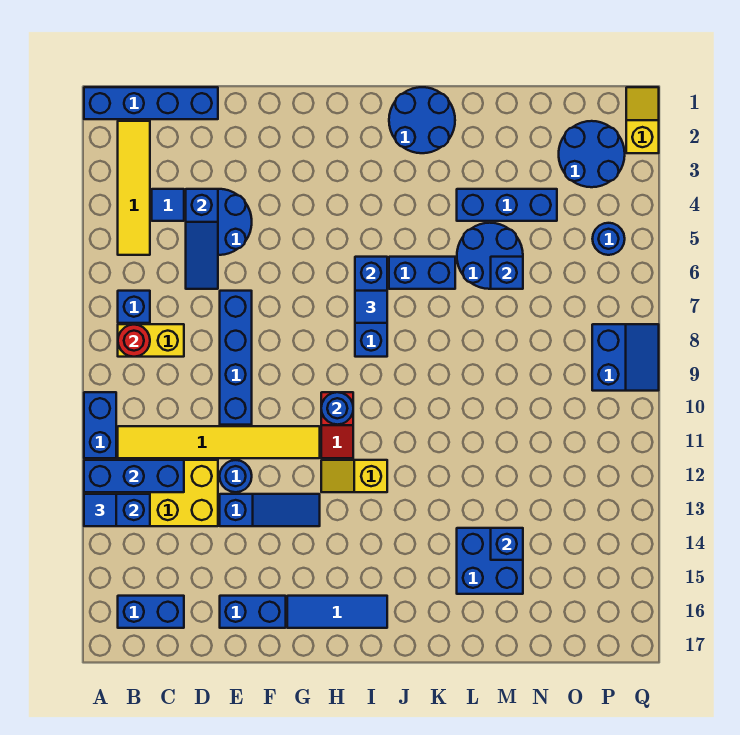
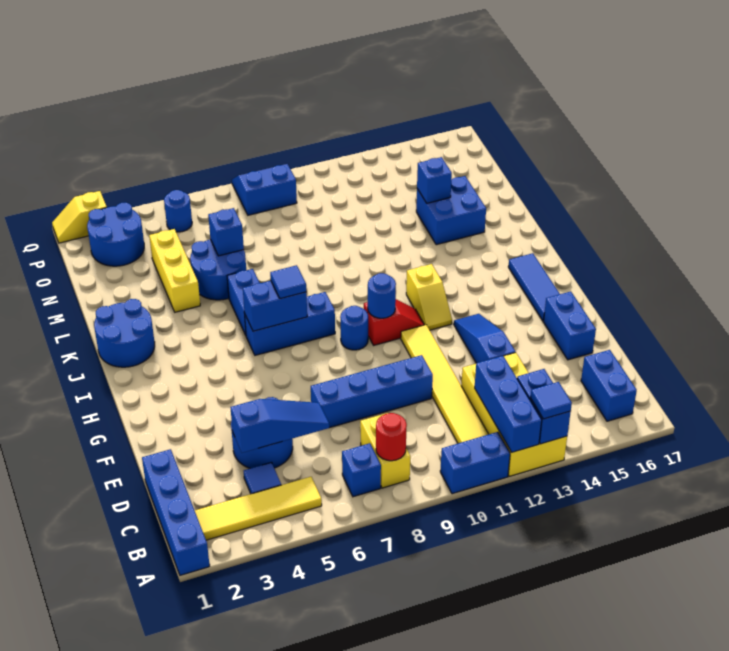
blue round brick E12 level 1 -> blue round brick H9 level 1
blue brick L4:N4 level 1 -> yellow brick L4:N4 level 1

